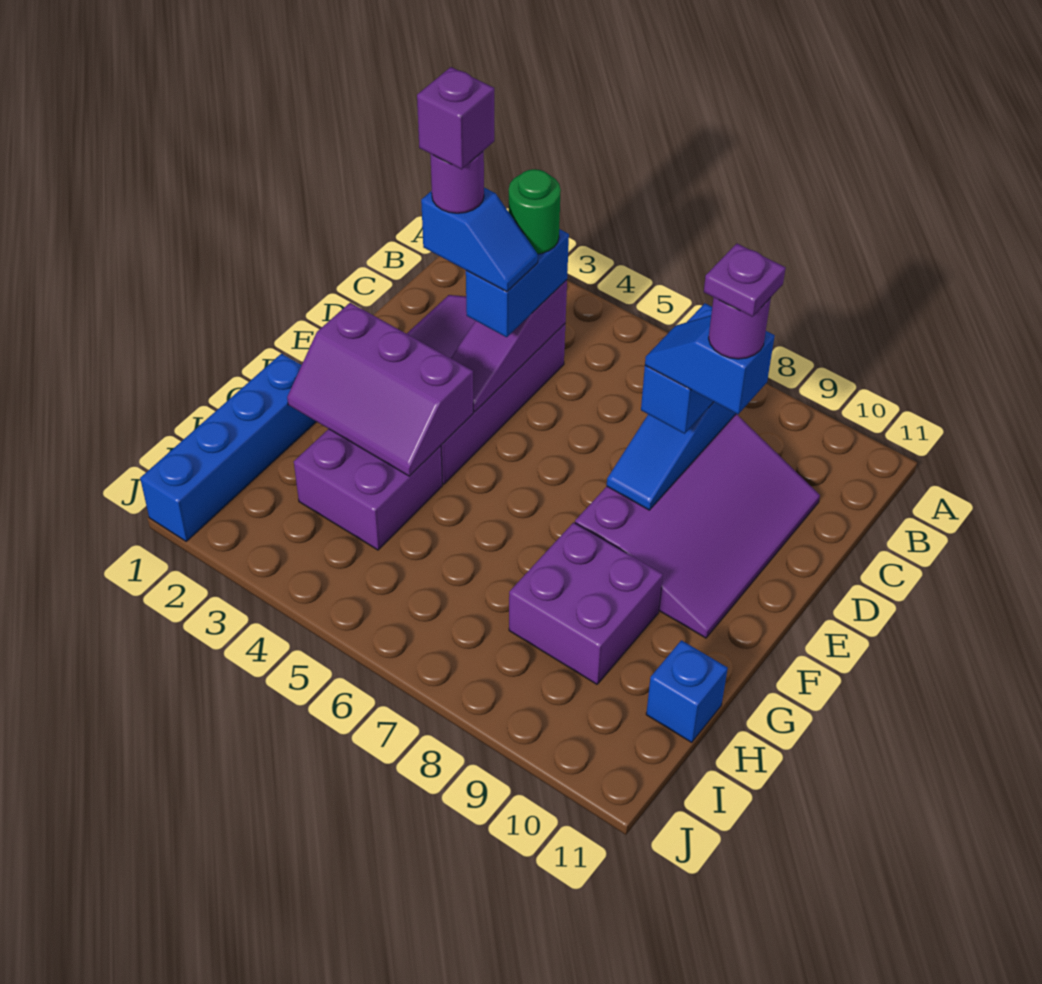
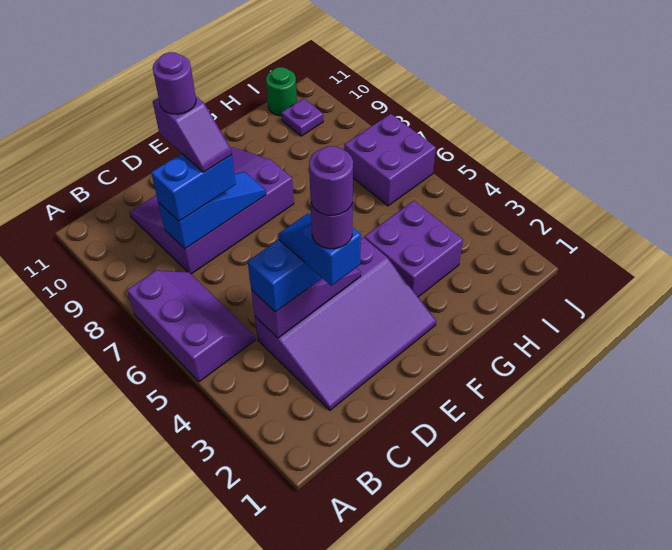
green round brick C4 level 4 -> green round brick I11 level 1
purple brick D3 level 6 -> purple round brick D3 level 6
blue slope D8:D9 level 4 top 9 -> purple slope D8:D9 level 4 top 9
purple plate D9 level 6 -> purple plate I10 level 1
purple slope F2:G4 level 2 top F -> purple slope A5:B7 level 1 top A
blue brick G1:J1 level 1 -> none
purple brick G8:H9 level 1 -> purple brick I6:J7 level 1
blue brick H11 level 1 -> none

